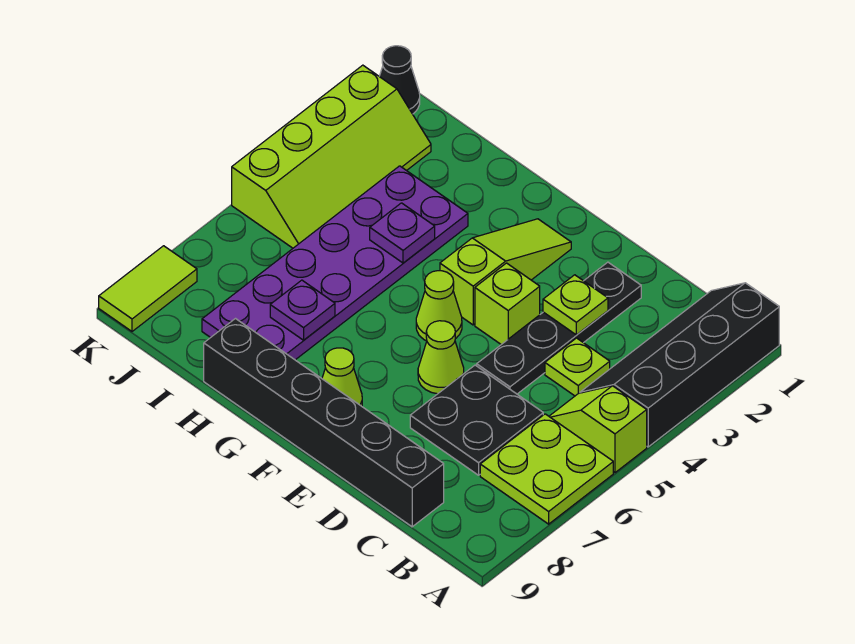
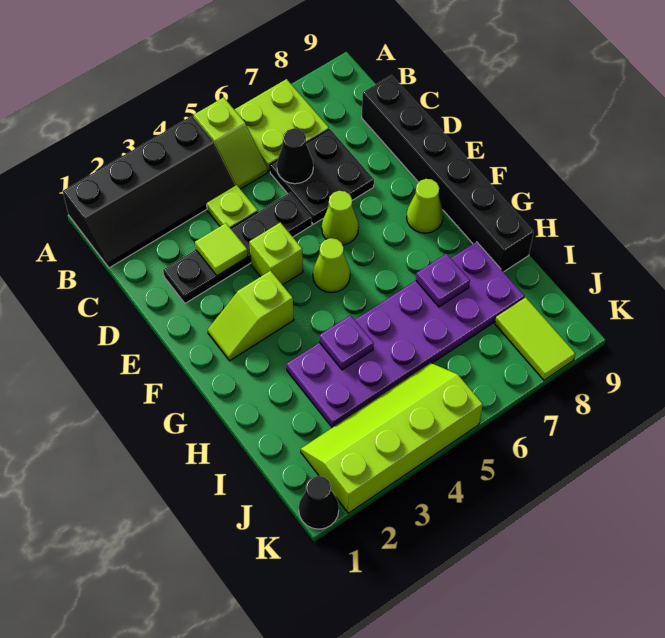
none -> black cone C6 level 2
lime plate D3 level 2 -> lime tile D3 level 2
lime slope F2:F4 level 1 top 4 -> lime slope F2:F3 level 1 top 3
lime tile K8:K9 level 1 -> lime tile J8:K8 level 1

